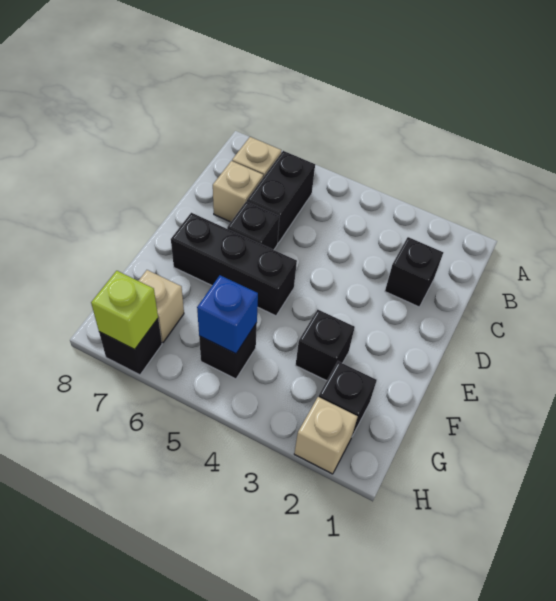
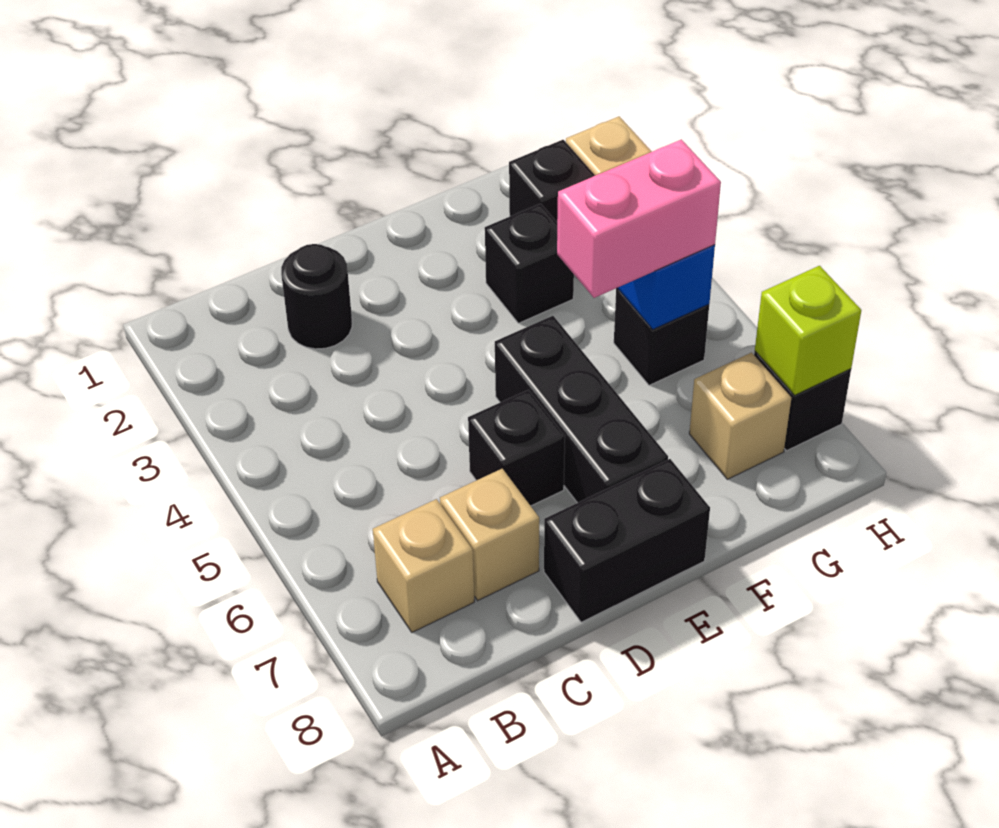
black brick B6:C6 level 1 -> black brick D8:E8 level 1
black brick C2 level 1 -> black round brick C2 level 1
none -> pink brick F5:G5 level 3

